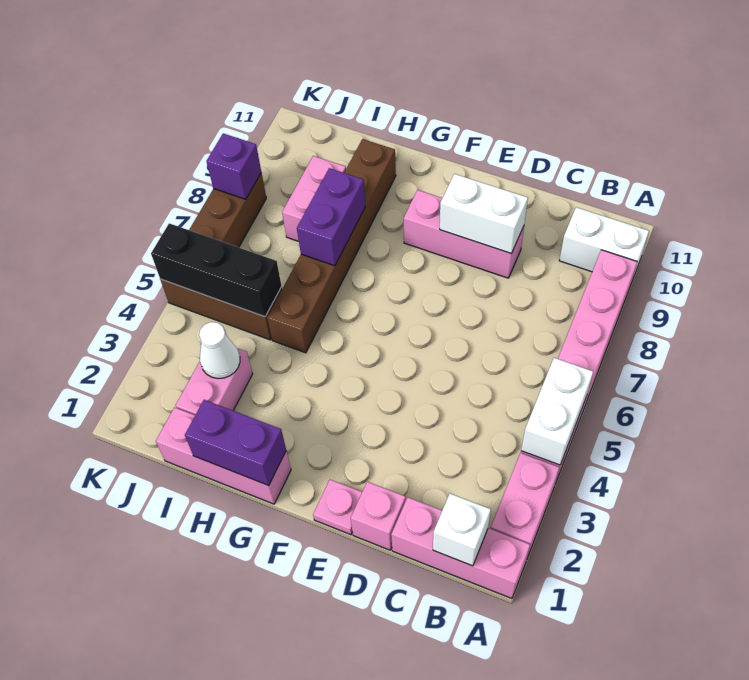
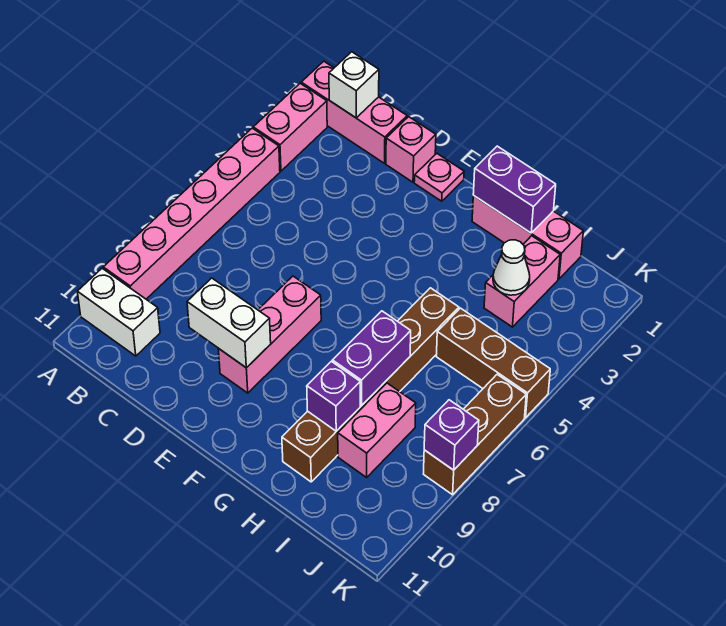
white brick A4:A5 level 2 -> none
pink brick D9:F9 level 1 -> pink brick E7:E9 level 1
none -> purple brick H9 level 2
black brick I5:K5 level 2 -> none

